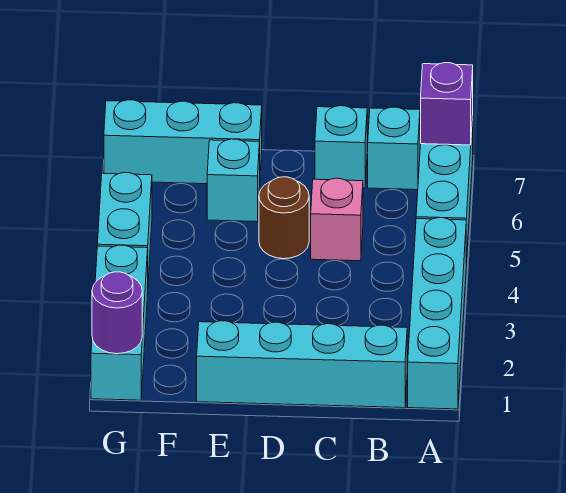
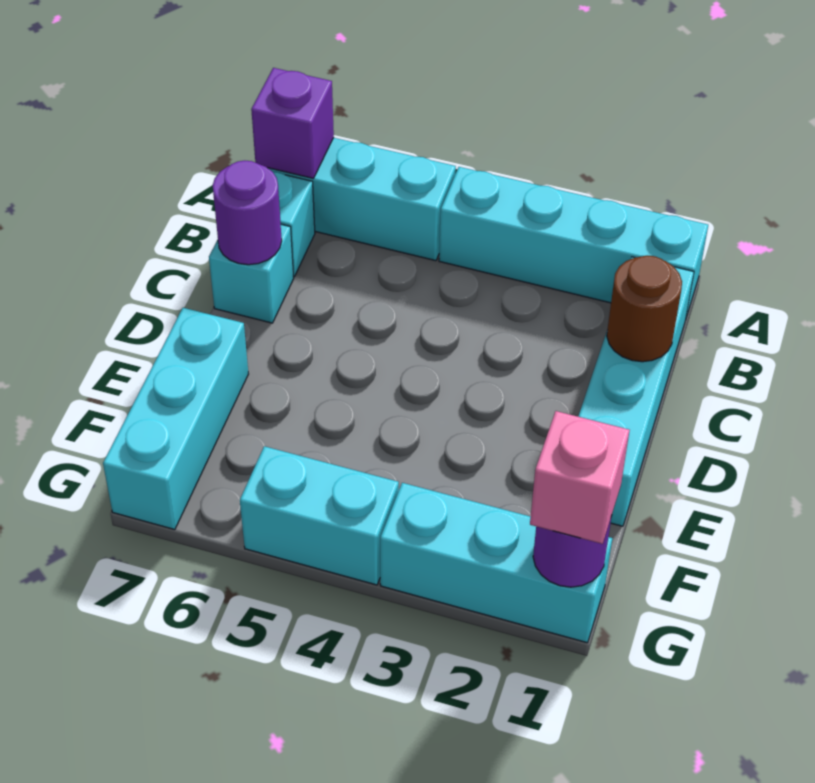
pink brick C5 level 1 -> pink brick G1 level 3
none -> purple round brick C7 level 2
brown round brick D5 level 1 -> brown round brick C1 level 2
cyan brick E6 level 1 -> none

